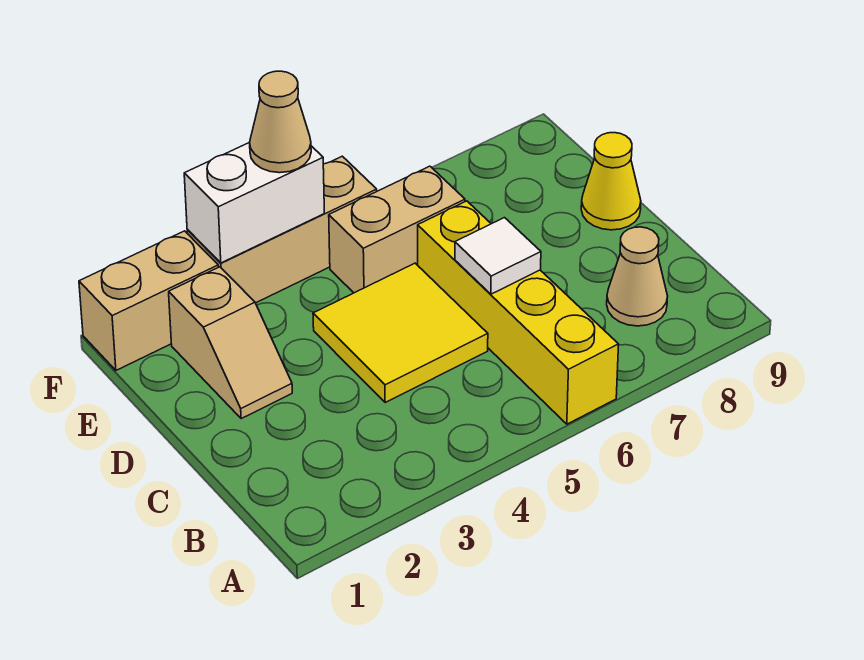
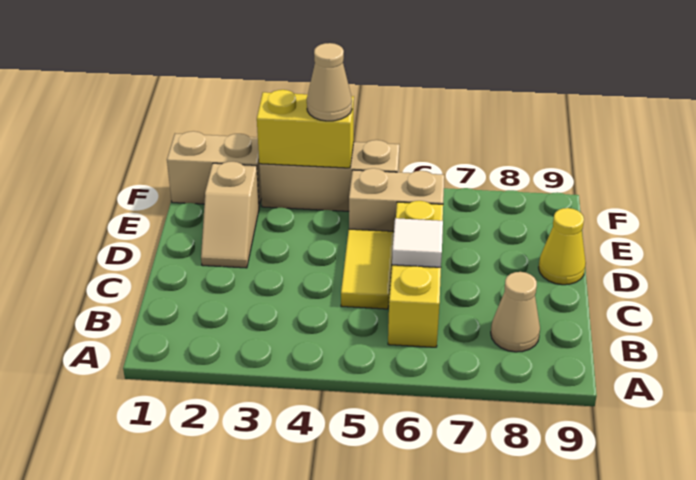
yellow brick A6:D6 level 1 -> yellow brick B6:D6 level 1
yellow tile C4:D5 level 1 -> yellow tile C5:D5 level 1
white brick F3:F4 level 2 -> yellow brick F3:F4 level 2

